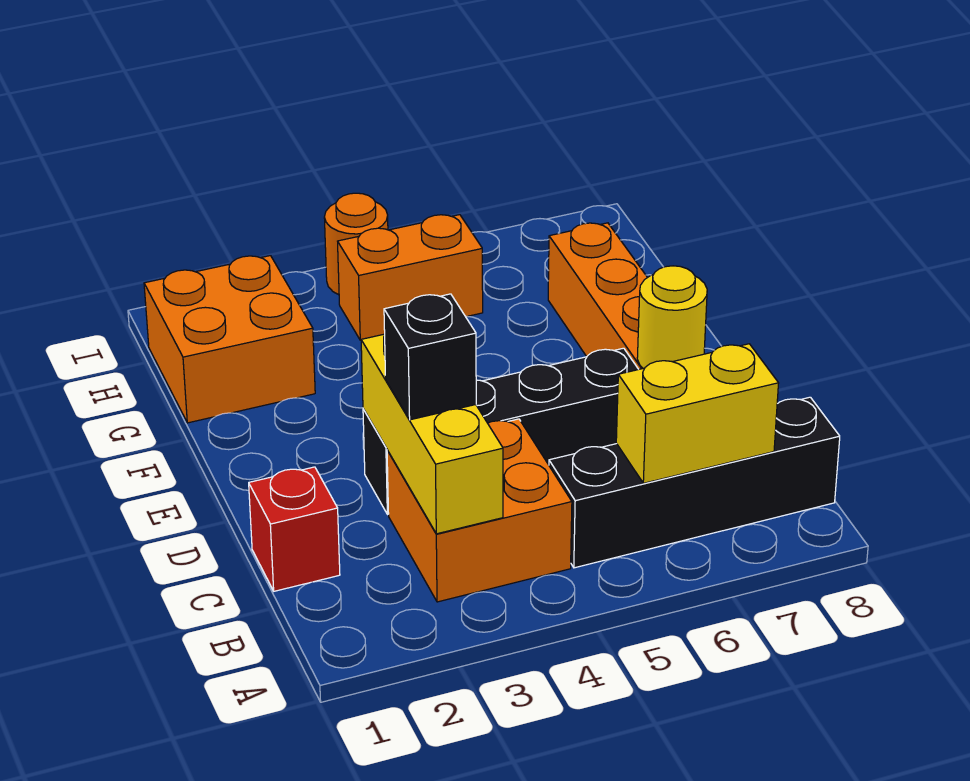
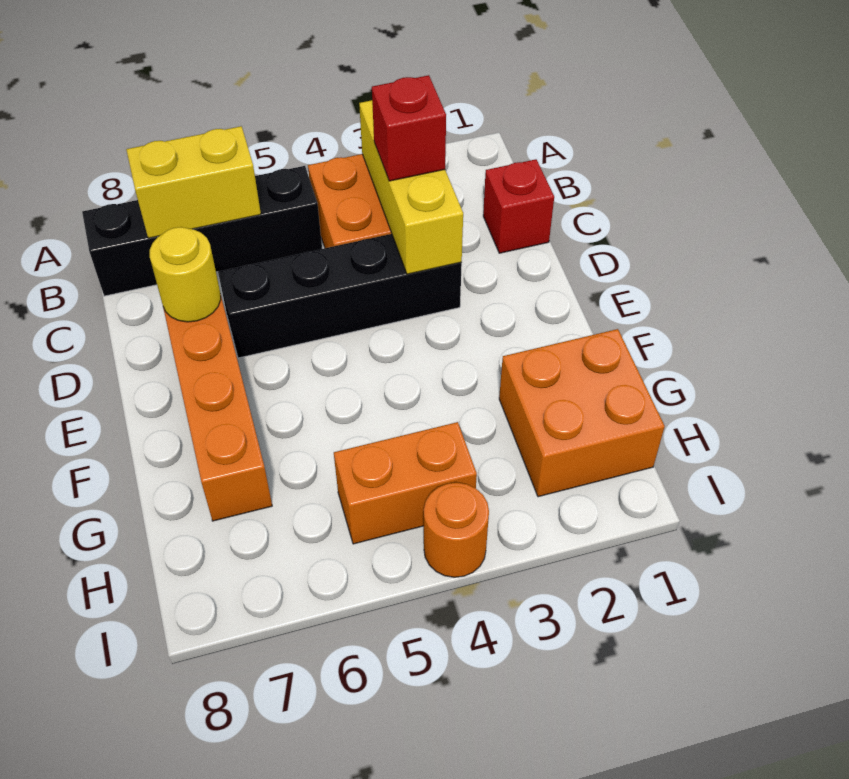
black brick C3 level 3 -> red brick C3 level 3

